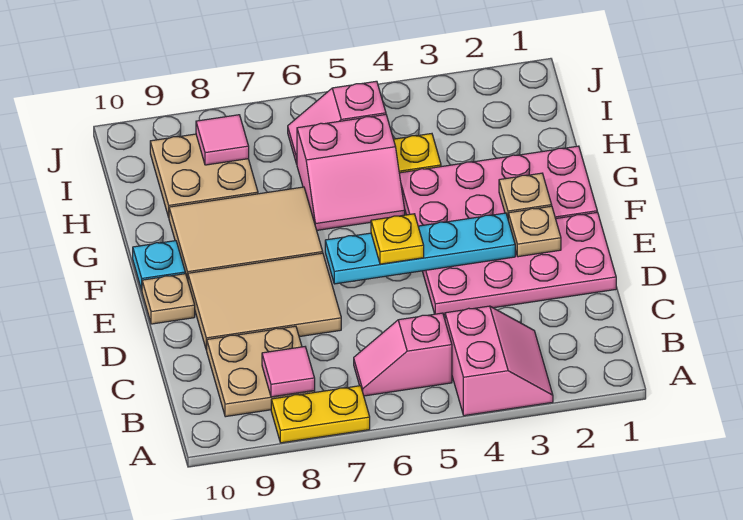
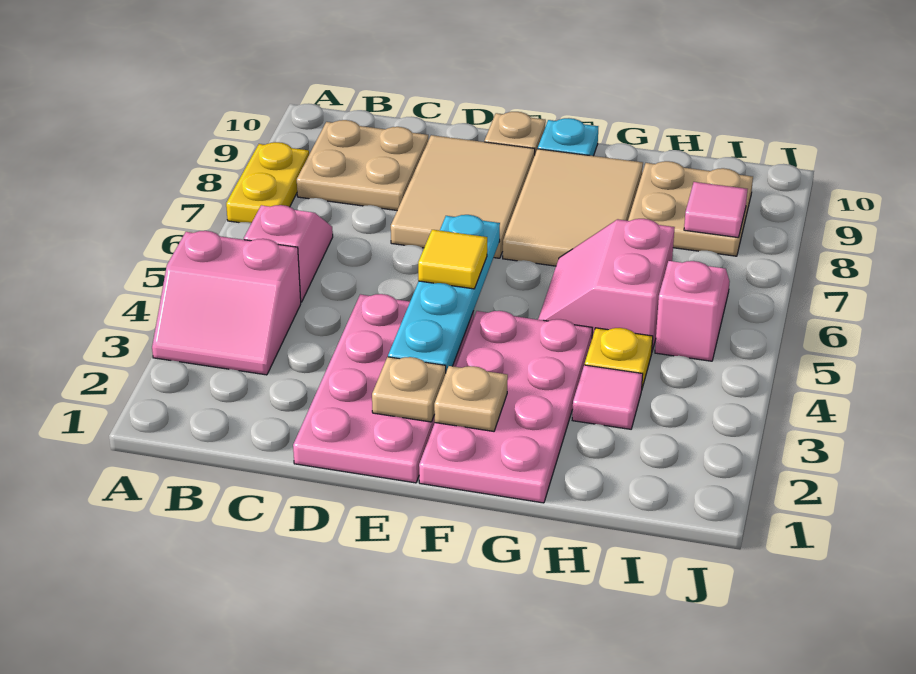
pink tile B8 level 2 -> pink tile H3 level 1
yellow plate E5 level 3 -> yellow tile E5 level 3

